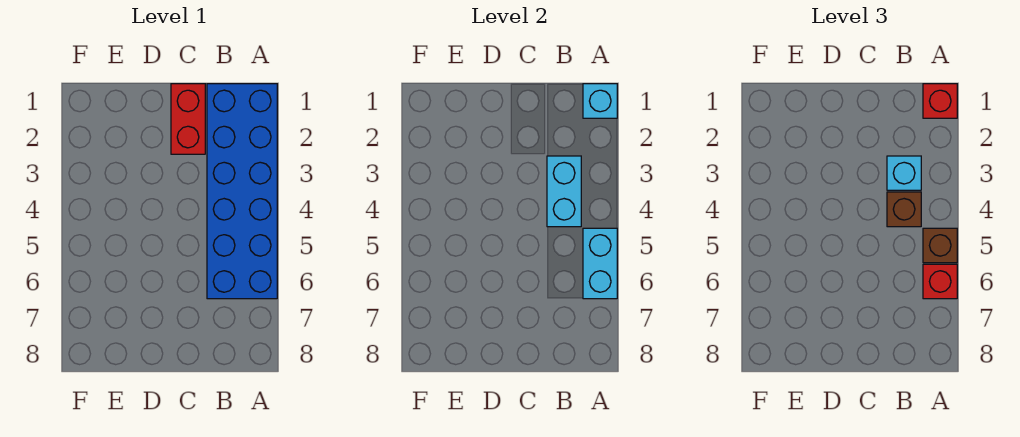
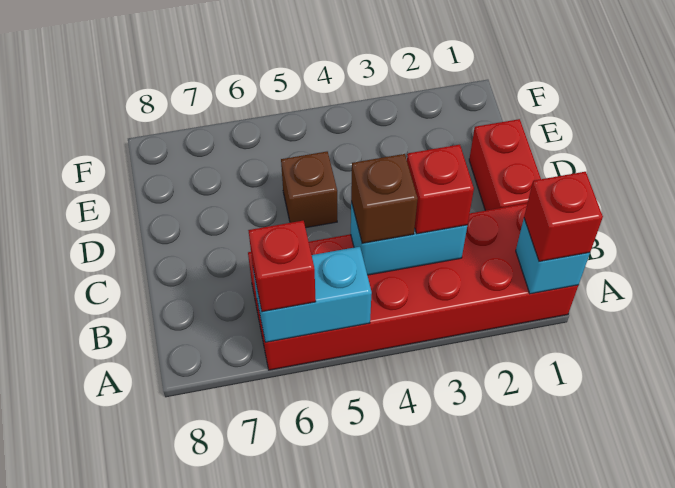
blue brick A1:B6 level 1 -> red brick A1:B6 level 1
brown brick A5 level 3 -> brown brick D5 level 1
cyan brick B3 level 3 -> red brick B3 level 3
red brick C1:C2 level 1 -> red brick C1:D1 level 1

